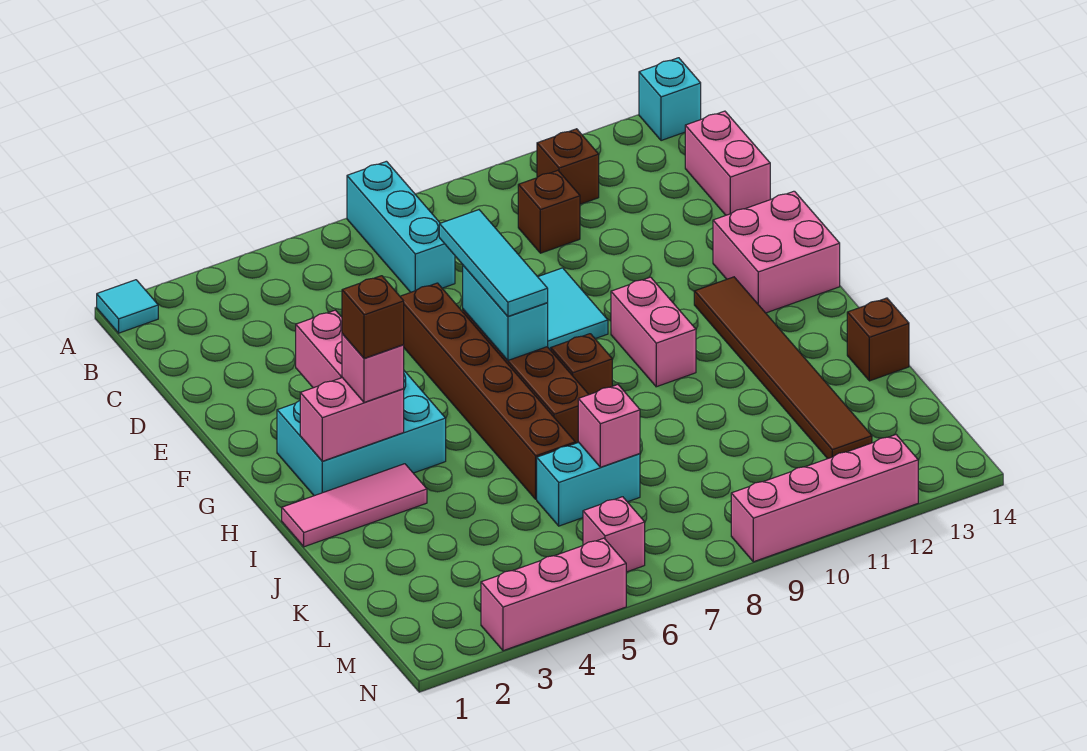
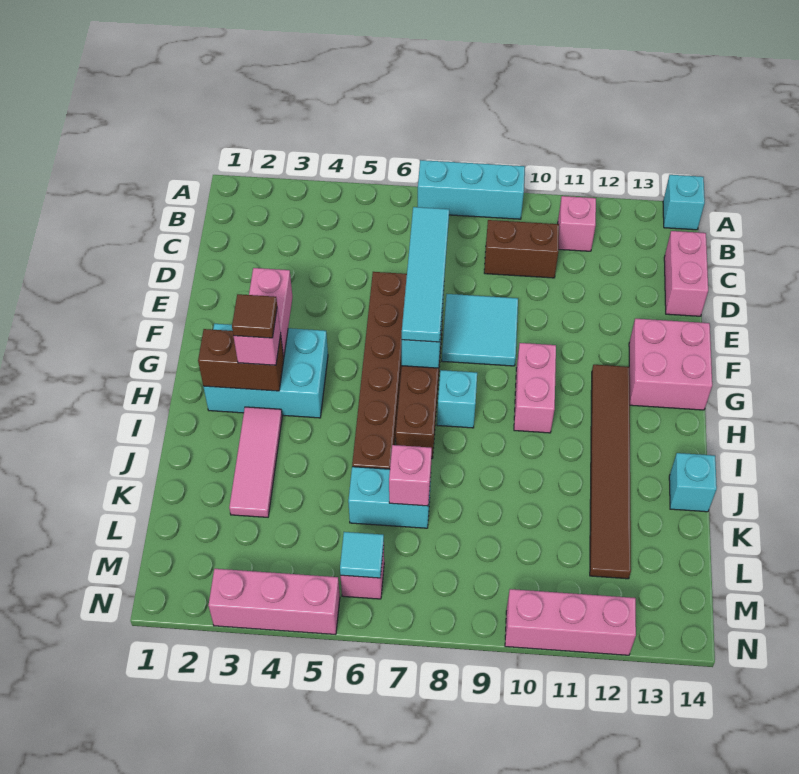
cyan tile A1 level 1 -> cyan tile M6 level 2
cyan brick A7:C7 level 1 -> cyan brick A7:A9 level 1
brown brick B11 level 1 -> pink brick B11 level 1
brown brick C10 level 1 -> brown brick C9:C10 level 1
cyan tile E7:G7 level 3 -> cyan tile D7:G7 level 3
pink brick H2:H3 level 2 -> brown brick H2:H3 level 2
brown brick H3 level 4 -> brown tile H3 level 4
brown brick H8 level 1 -> cyan brick H8 level 1
pink tile I1:I3 level 1 -> pink tile I3:K3 level 1
brown brick J14 level 1 -> cyan brick J14 level 1
pink brick N9:N12 level 1 -> pink brick N10:N12 level 1

